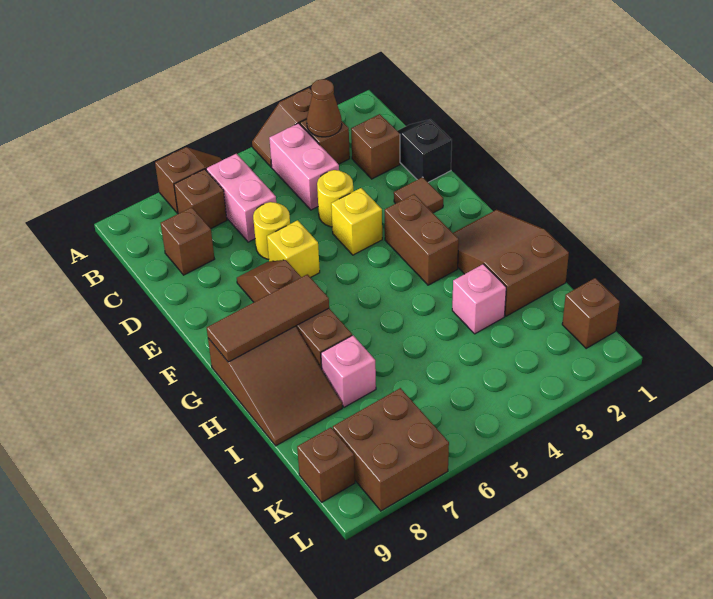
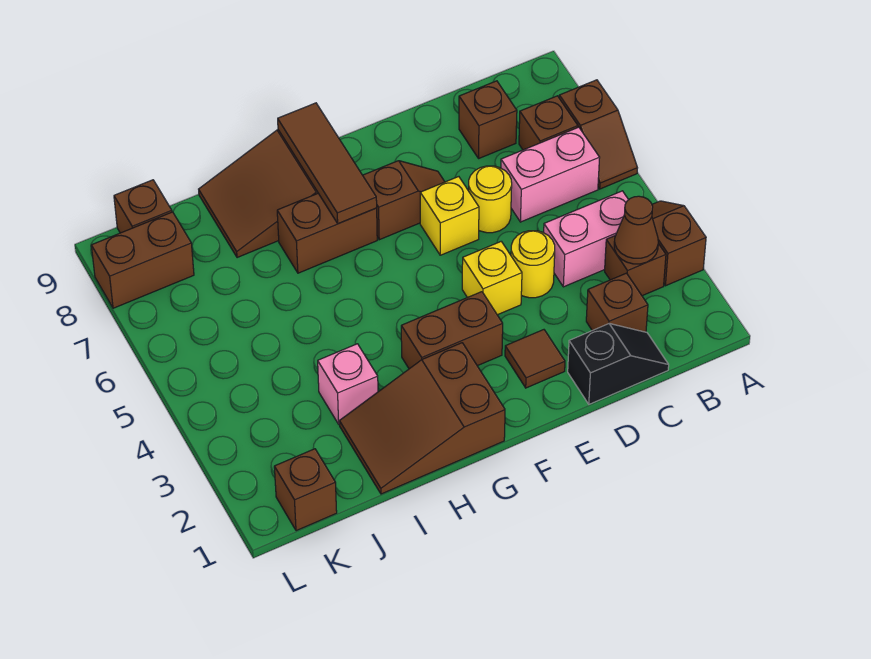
brown slope G1:I2 level 1 top I -> brown slope G1:I2 level 1 top G
pink brick I7 level 1 -> none
brown brick K7:L8 level 1 -> brown brick K8:L8 level 1

